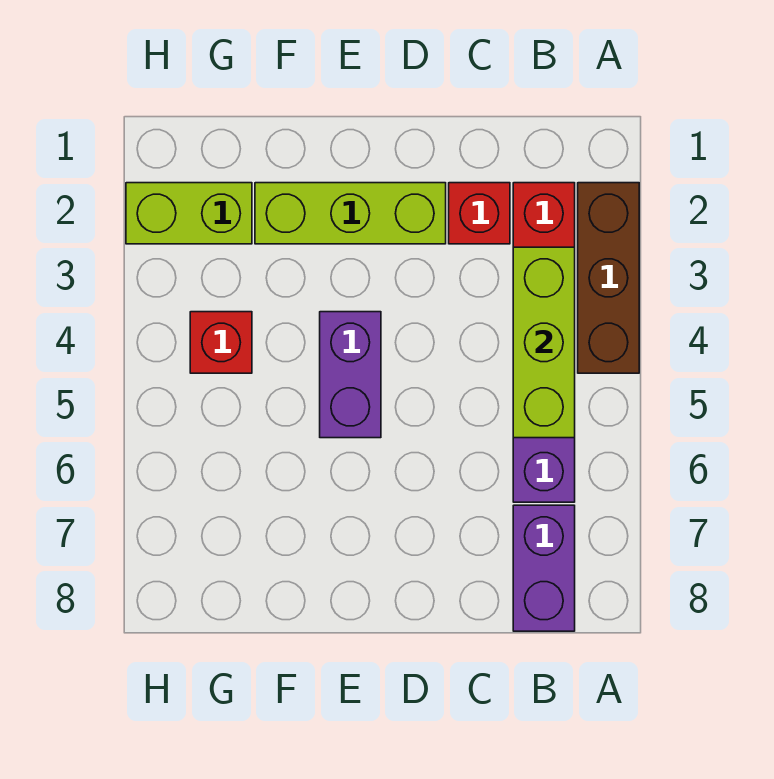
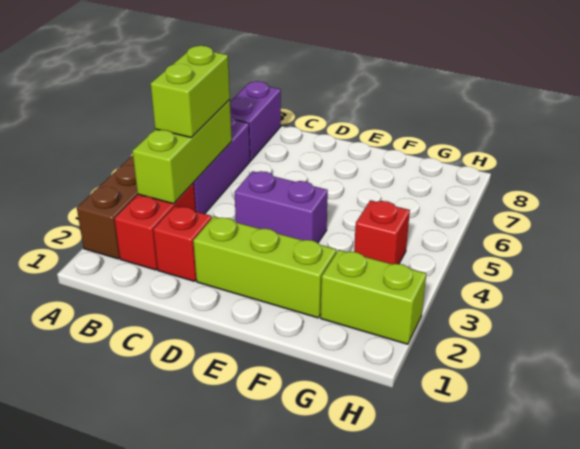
none -> lime brick B4:B5 level 3
purple brick E4:E5 level 1 -> purple brick D4:E4 level 1

